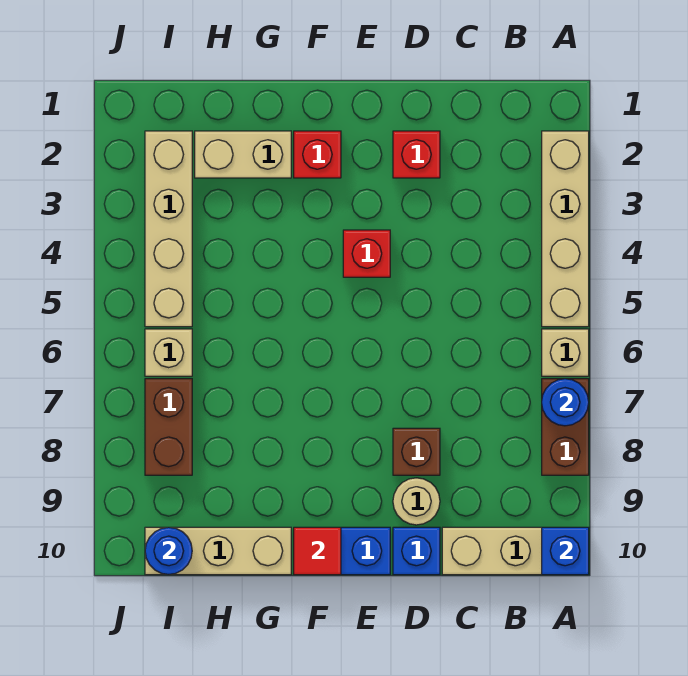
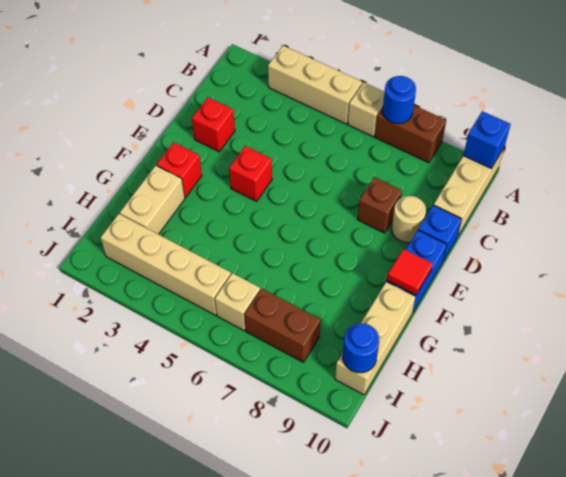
tan brick A2:A5 level 1 -> tan brick A3:A5 level 1

